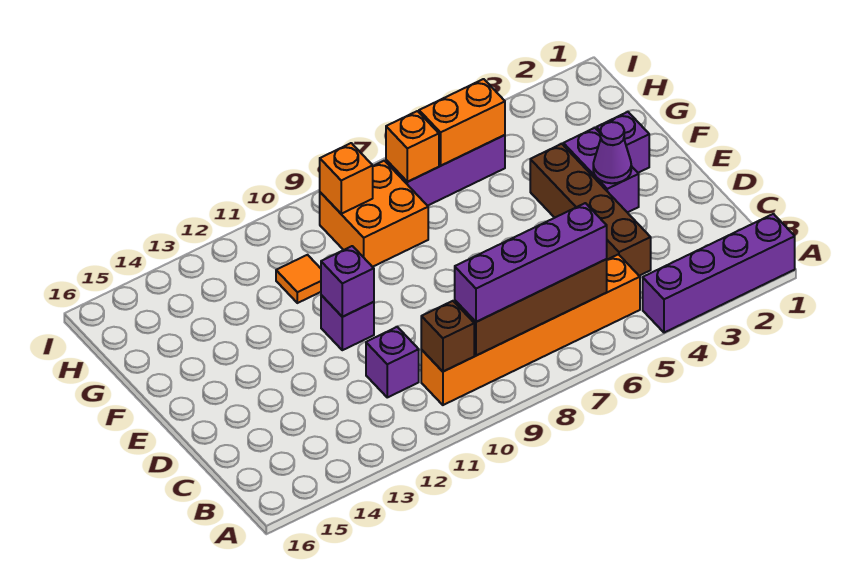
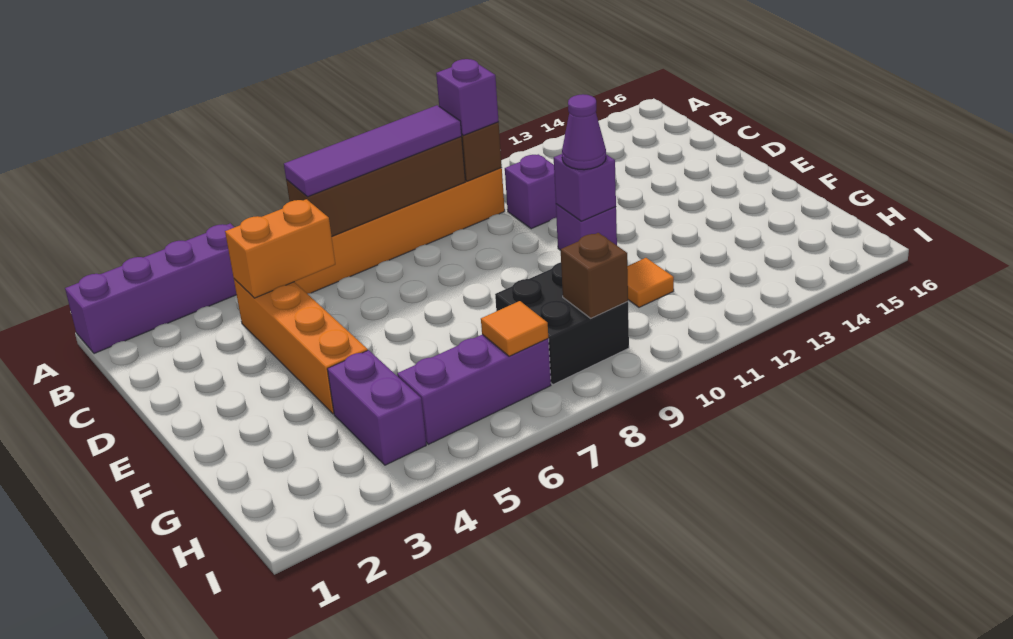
purple brick B6:B9 level 3 -> purple tile B6:B9 level 3
brown brick C4:F4 level 1 -> orange brick C4:F4 level 1
purple brick E3:F3 level 1 -> purple brick G4:H4 level 1
purple cone E3 level 2 -> purple cone E11 level 3
purple brick F2 level 1 -> purple brick B10 level 3
orange brick G8:H9 level 1 -> black brick G8:H9 level 1
orange brick H5:H6 level 2 -> orange brick C4:C5 level 2
orange brick H7 level 2 -> orange tile H7 level 2
orange brick H9 level 2 -> brown brick H9 level 2

